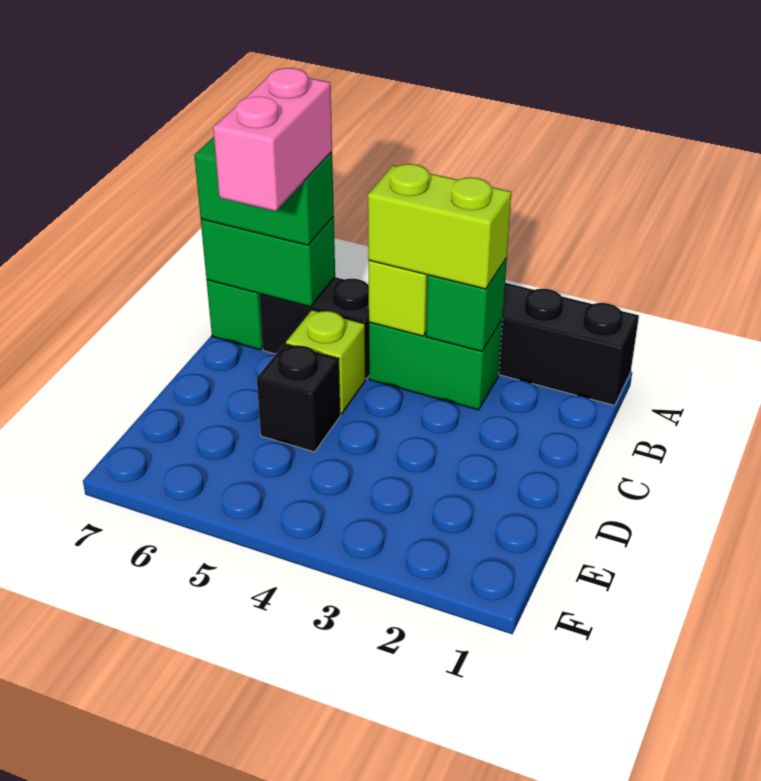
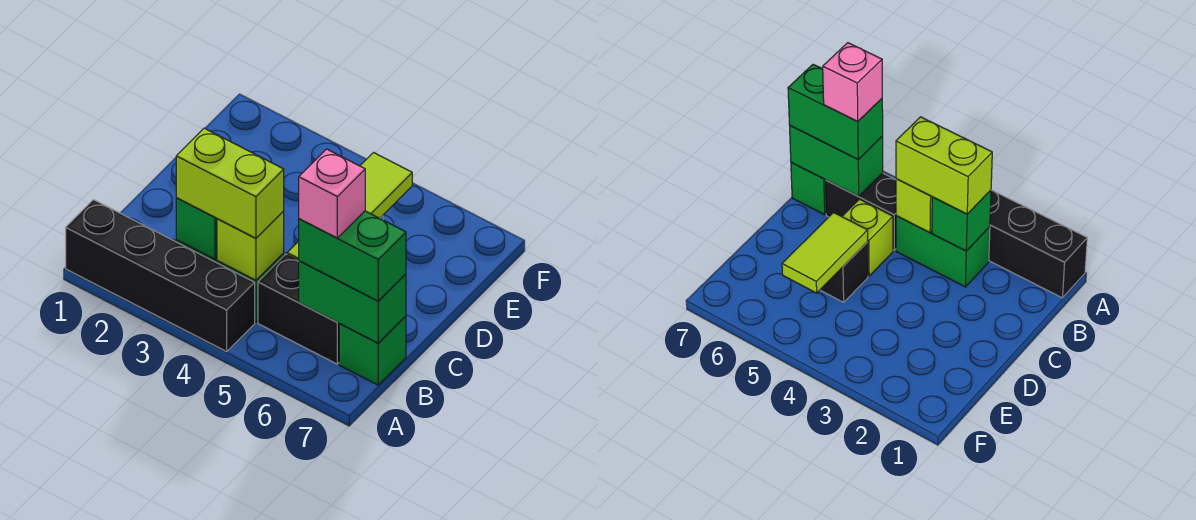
pink brick B6:C6 level 4 -> pink brick B6 level 4
none -> lime tile D5:E5 level 2

